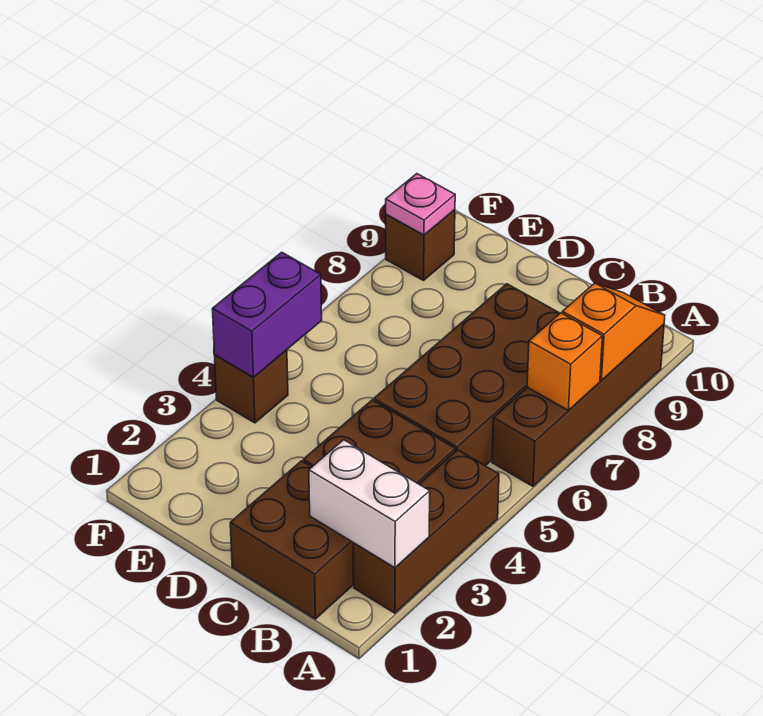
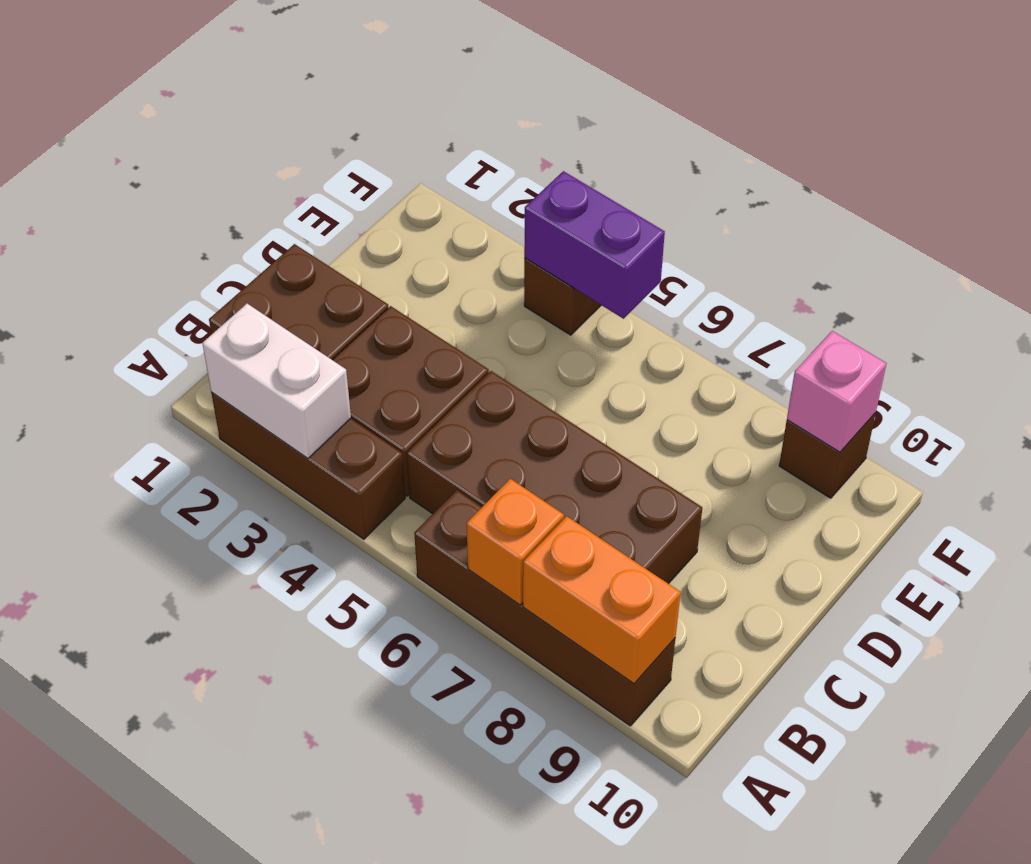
white brick A2:B2 level 2 -> white brick A2:A3 level 2
orange slope A8:A9 level 2 top 8 -> orange brick A8:A9 level 2
pink plate F9 level 2 -> pink brick F9 level 2

